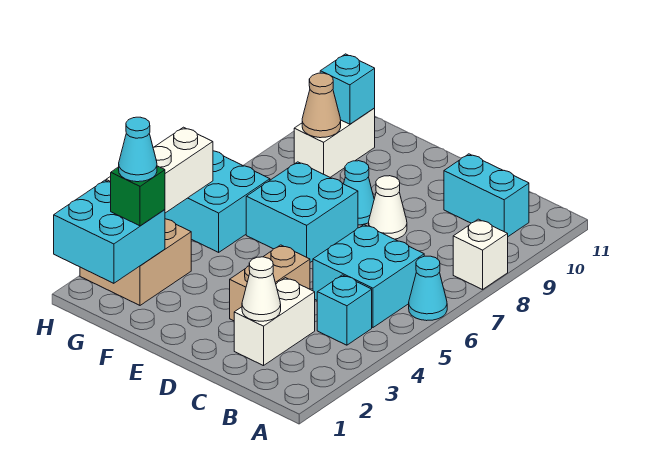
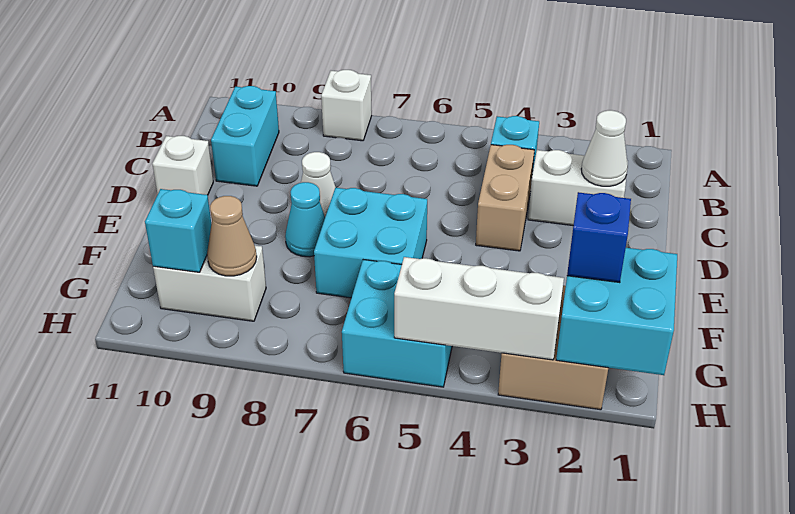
cyan cone A6 level 1 -> none
cyan brick B5:C6 level 1 -> none
tan brick D3:D4 level 1 -> tan brick C4:D4 level 1
none -> white brick D11 level 1
green brick G2 level 3 -> blue brick G2 level 3
cyan cone G2 level 4 -> none

